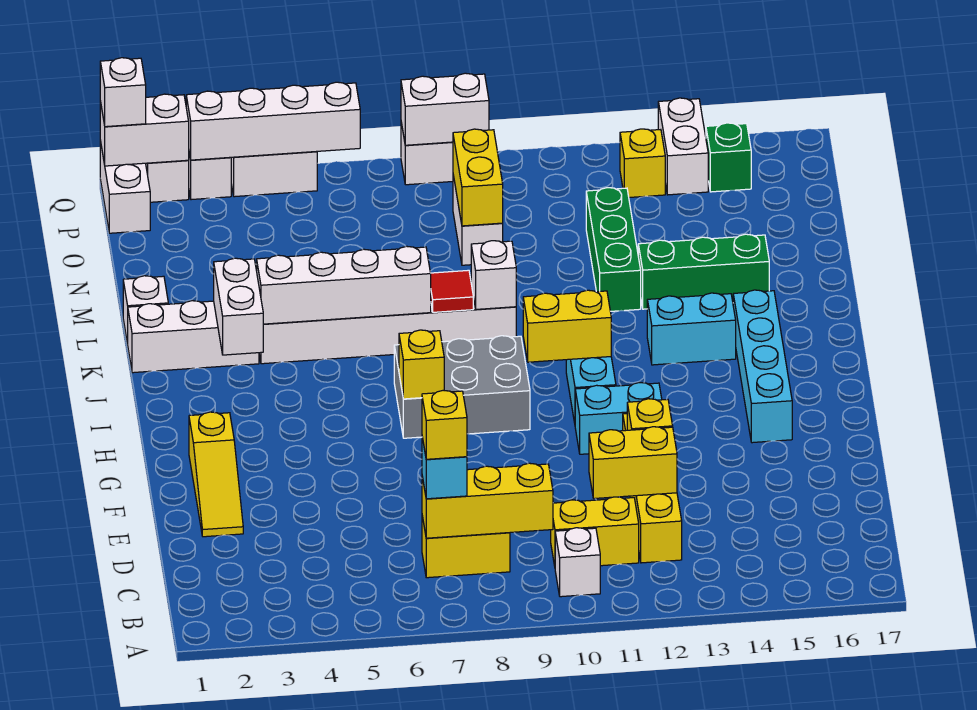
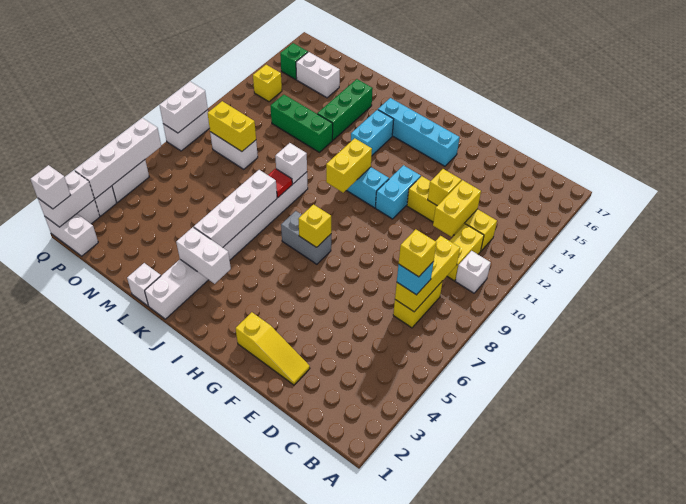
grey brick H7:I9 level 1 -> grey brick H7:I7 level 1
white brick P14:Q14 level 1 -> white brick N15:O15 level 1

